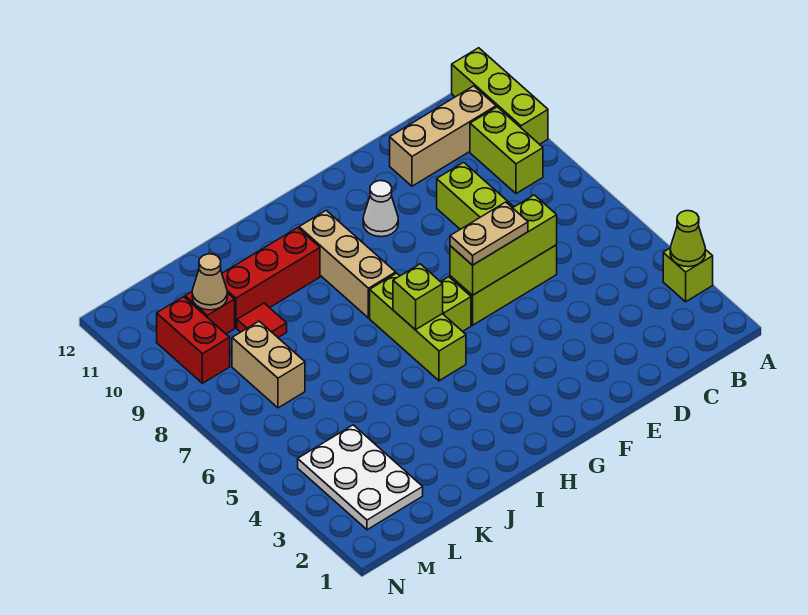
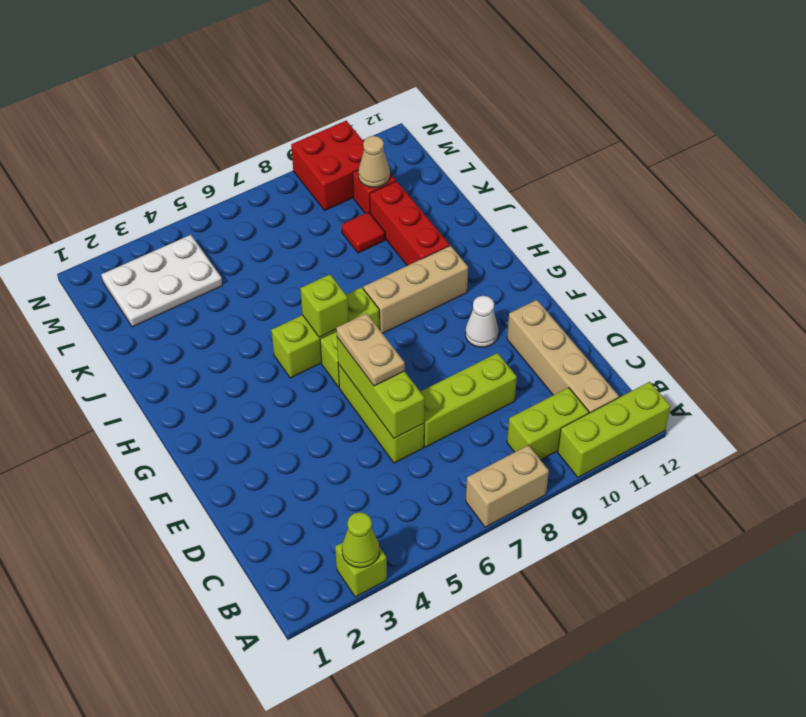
tan brick B11:D11 level 1 -> tan brick B11:E11 level 1
tan brick L7:L8 level 1 -> tan brick A7:A8 level 1
red brick M9:M10 level 1 -> red brick M9:N10 level 1

